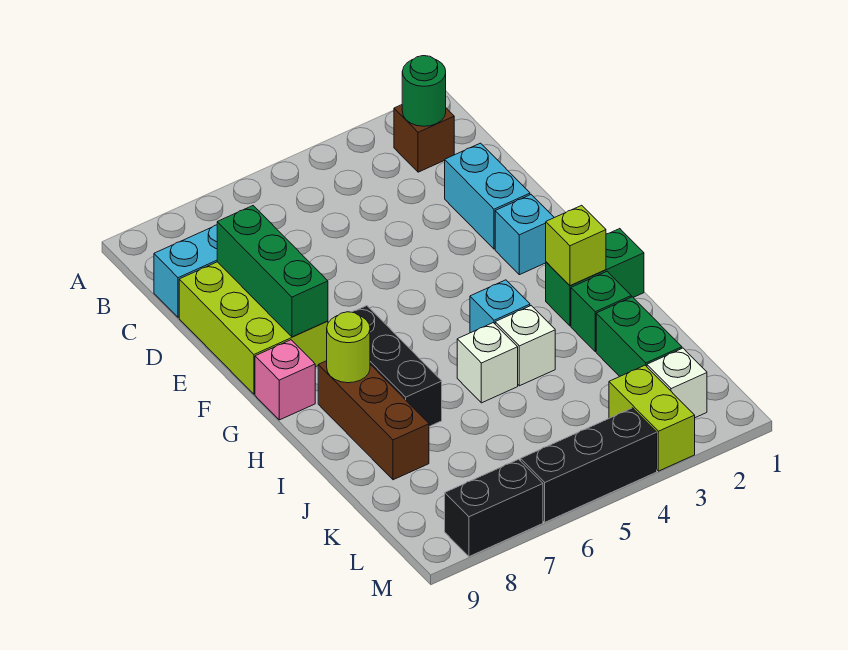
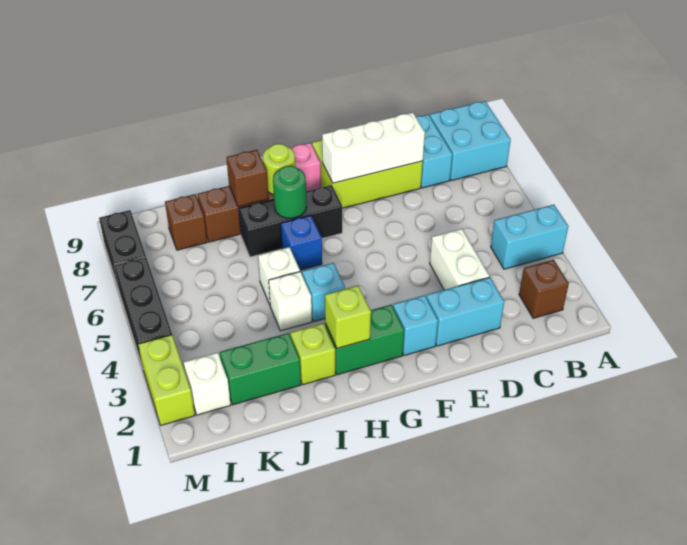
none -> cyan brick A4:B4 level 1
none -> cyan brick A8:B9 level 1
green round brick B2 level 2 -> green round brick H7 level 2
none -> white brick D3:D4 level 1
green brick D8:F8 level 2 -> white brick D8:F8 level 2
green brick H1:H2 level 1 -> green brick G2:H2 level 1
none -> blue brick H6 level 1
green brick I2 level 1 -> lime brick I2 level 1
none -> brown brick I8 level 2
none -> brown brick K8 level 1
lime brick L3:M3 level 1 -> lime brick M2:M3 level 1

